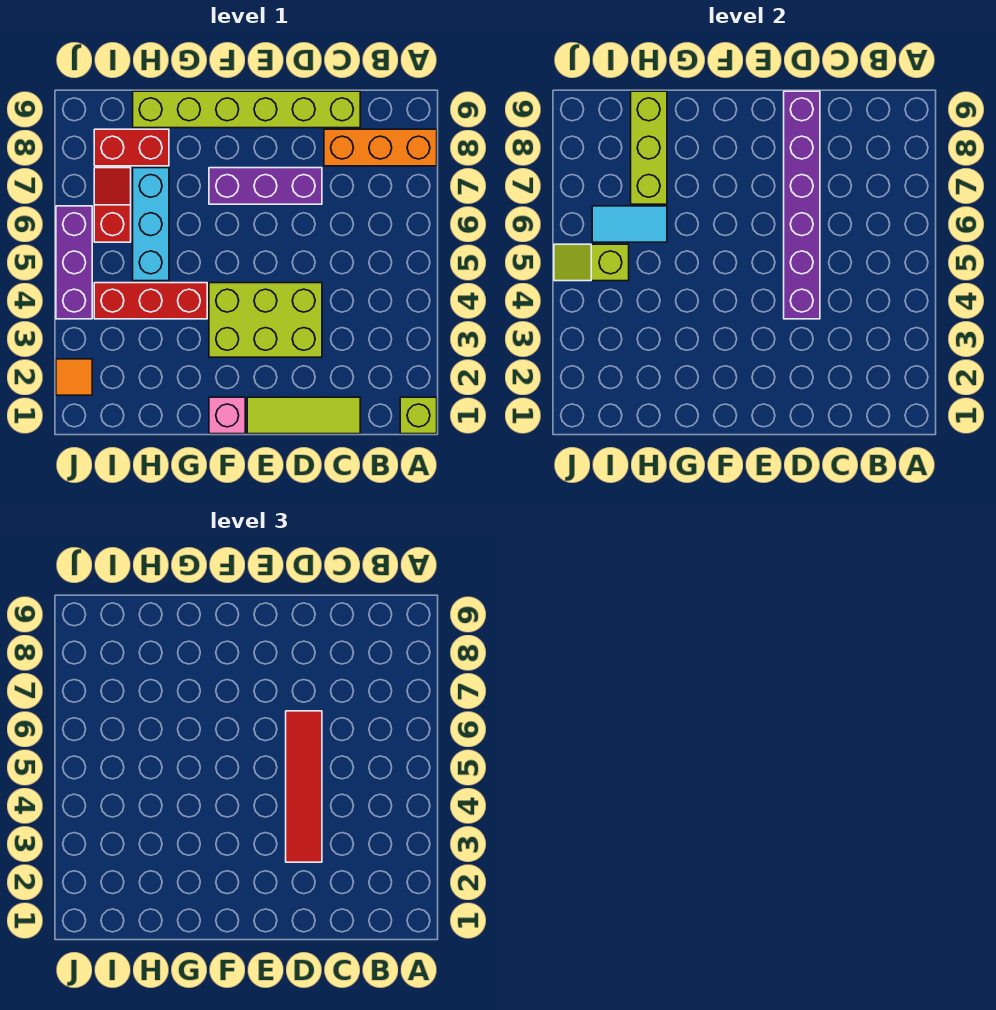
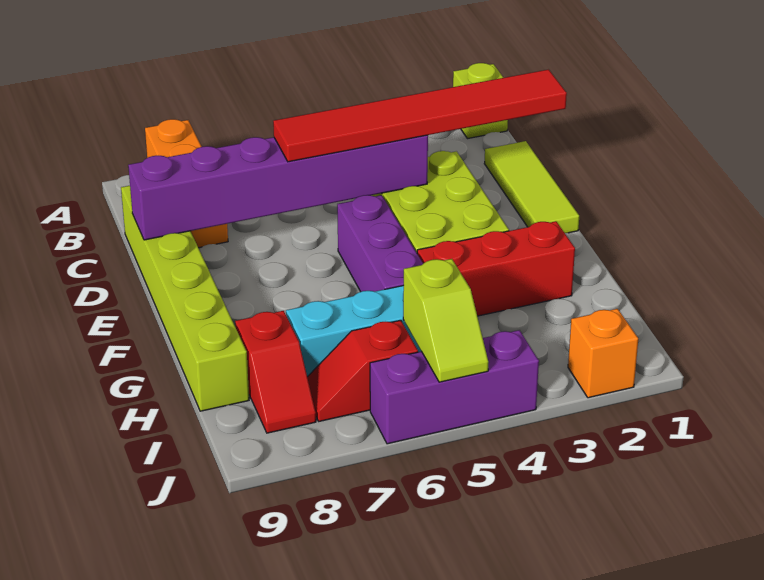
red tile D3:D6 level 3 -> red tile D1:D6 level 3
purple brick D7:F7 level 1 -> purple brick E5:G5 level 1
pink brick F1 level 1 -> none
red brick G4:I4 level 1 -> red brick G2:G4 level 1
cyan tile H6:I6 level 2 -> none
lime brick H7:H9 level 2 -> none
red brick H8:I8 level 1 -> red slope H8:I8 level 1 top H
orange tile J2 level 1 -> orange brick J2 level 1

